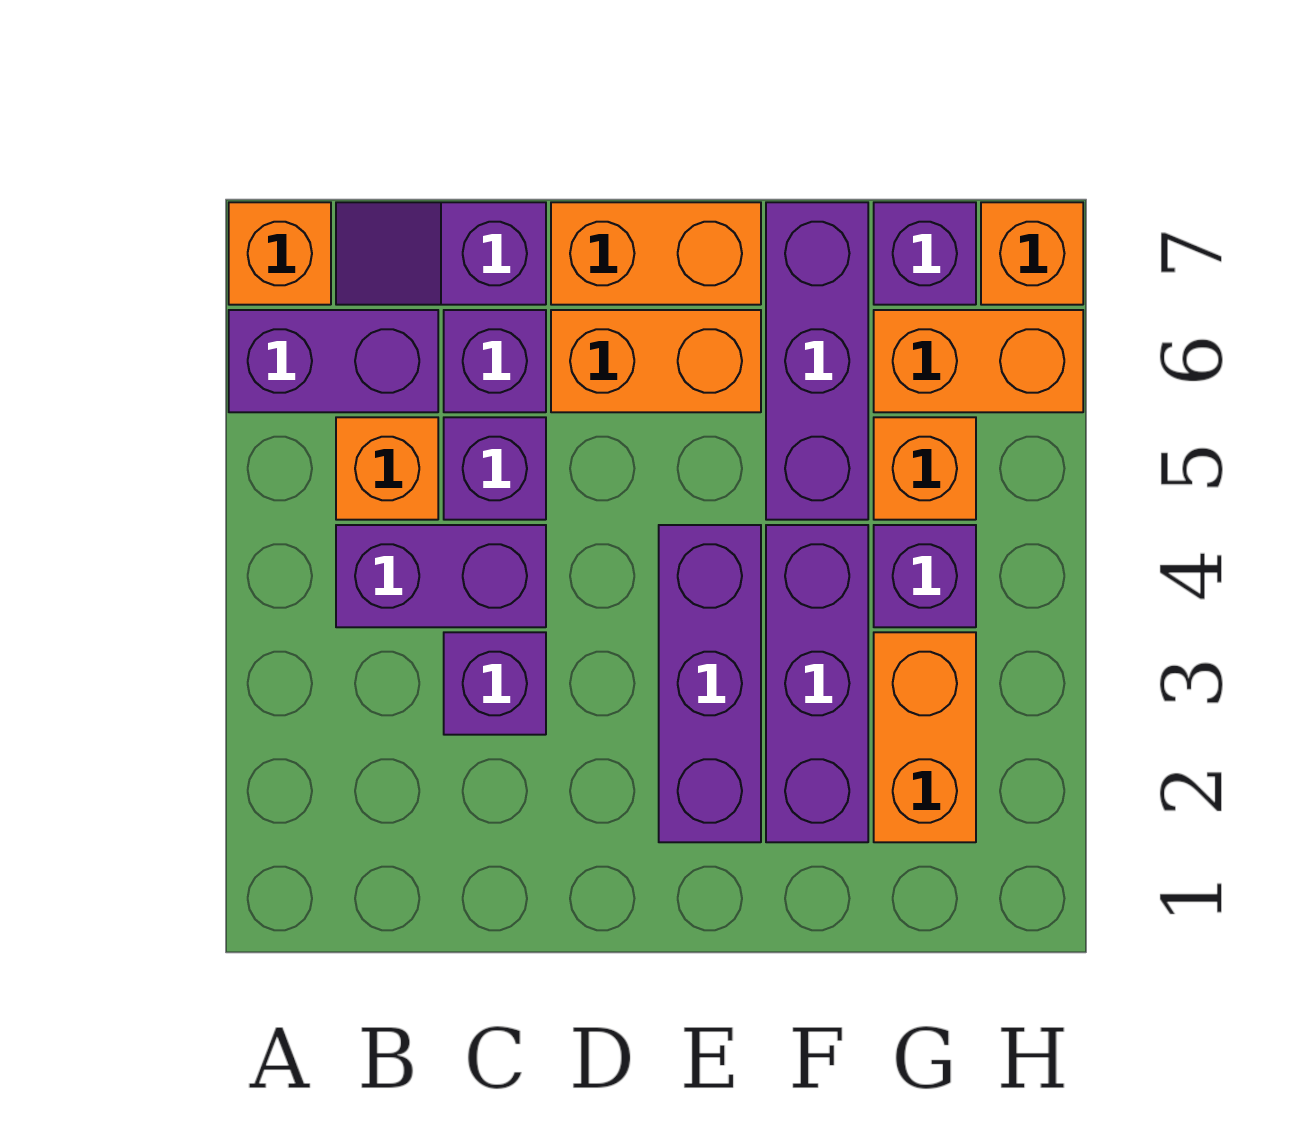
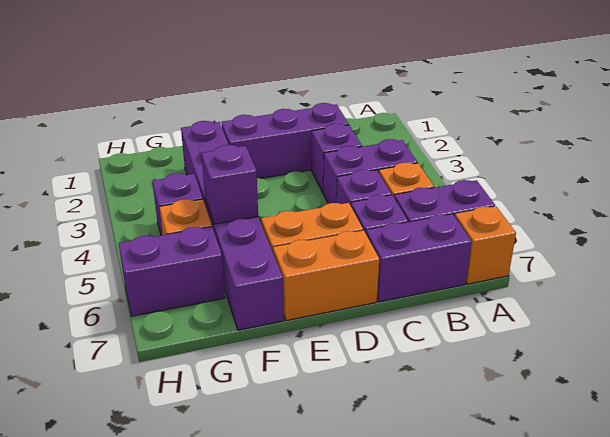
purple slope B7:C7 level 1 top C -> purple brick B7:C7 level 1
purple brick E2:E4 level 1 -> purple brick C2:E2 level 1
orange brick G2:G3 level 1 -> none
orange brick G6:H6 level 1 -> purple brick G6:H6 level 1
purple brick G7 level 1 -> purple brick F5 level 2
orange brick H7 level 1 -> none

